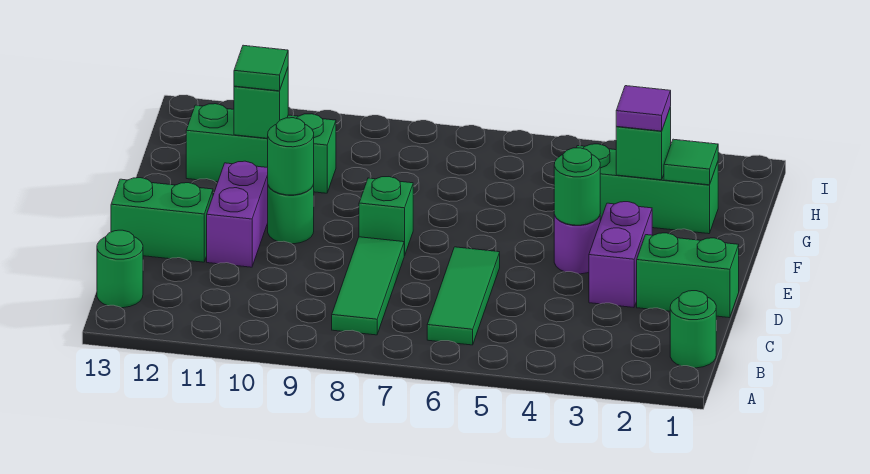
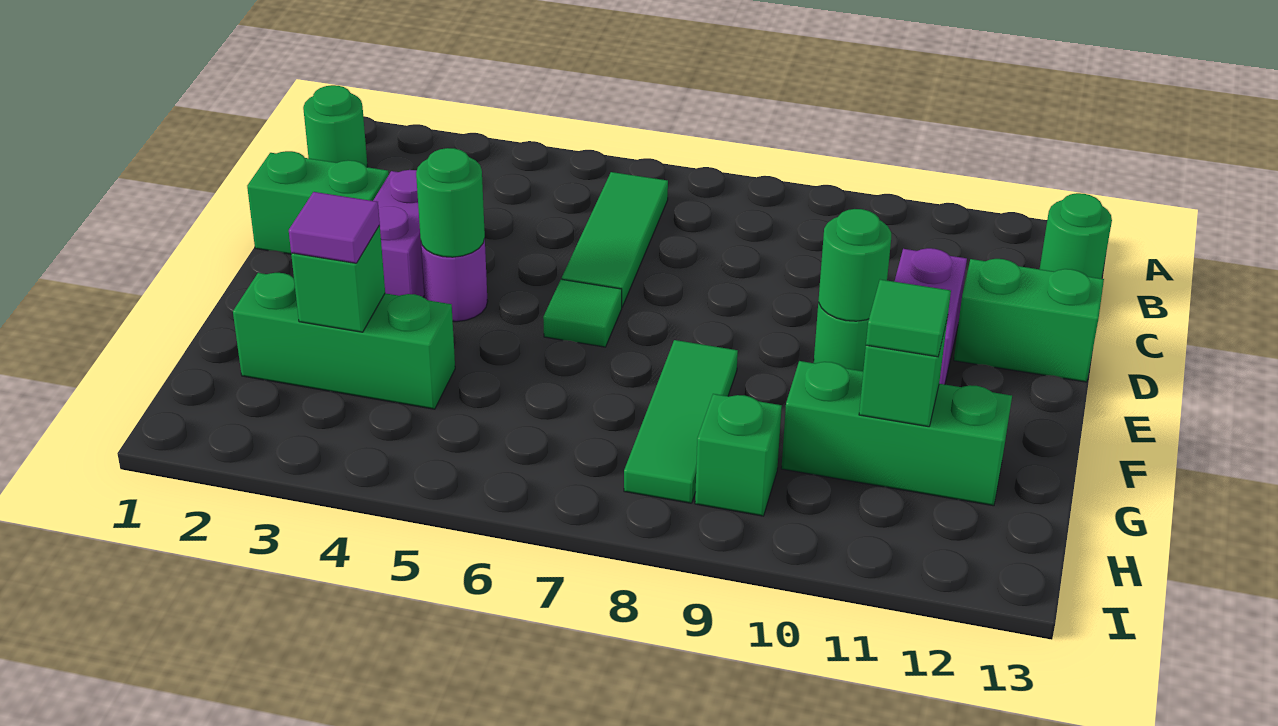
green tile B8:D8 level 1 -> green tile F8:H8 level 1
green brick E8 level 1 -> green brick H9 level 1
green tile G2 level 2 -> green tile E6 level 1

